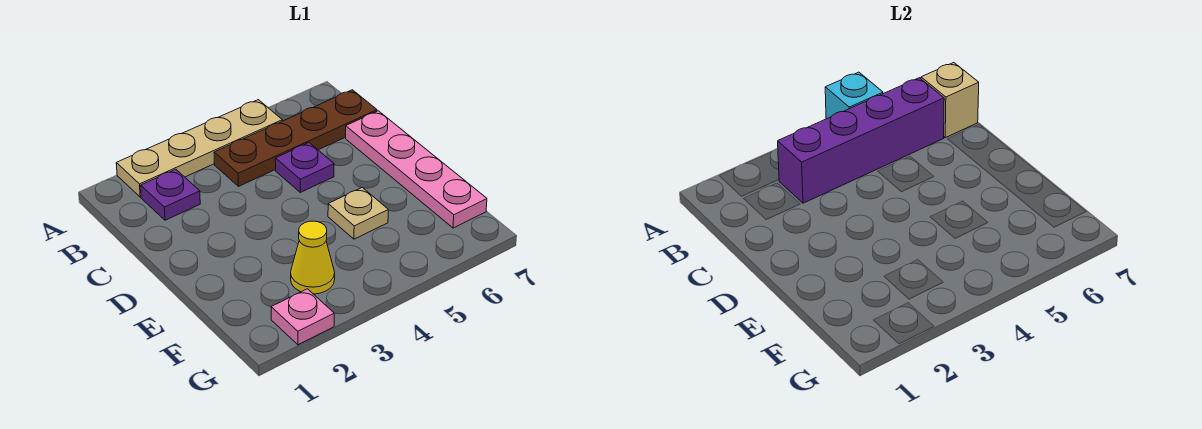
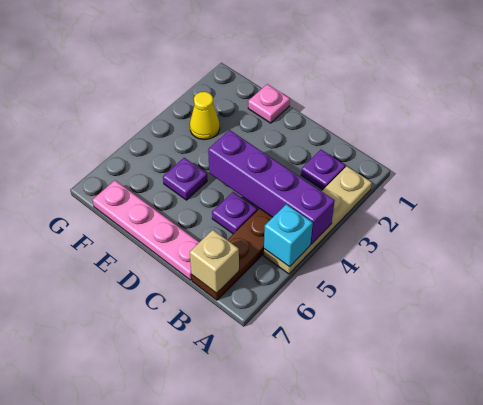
purple brick B3:B6 level 2 -> purple brick A4:D4 level 2
tan plate E5 level 1 -> purple plate E5 level 1
pink plate G2 level 1 -> pink plate E1 level 1

